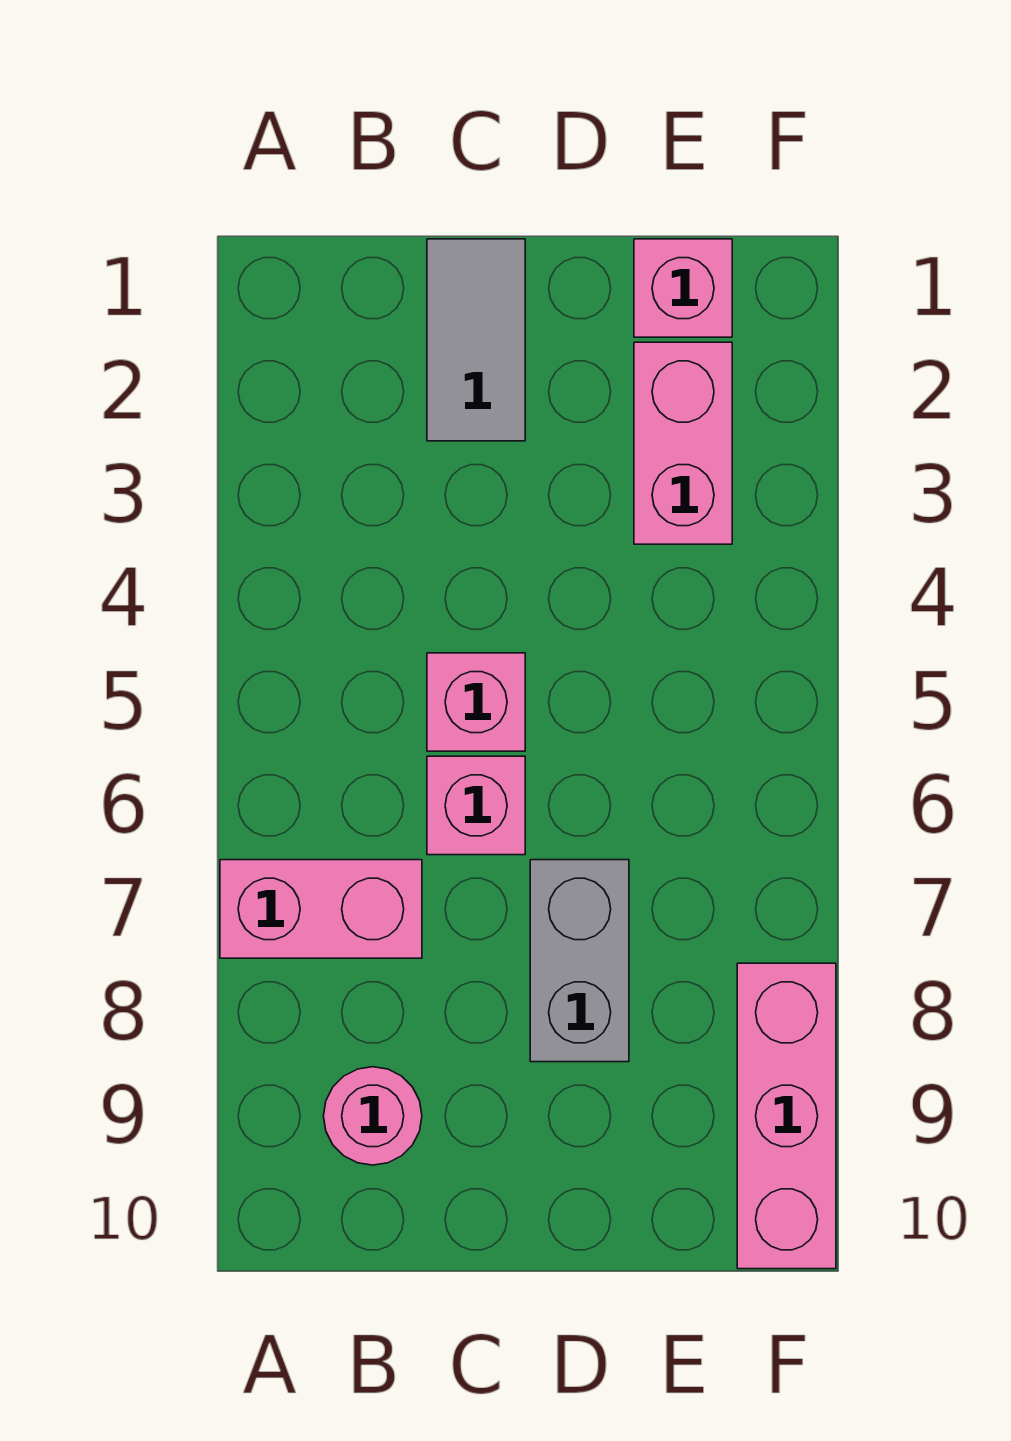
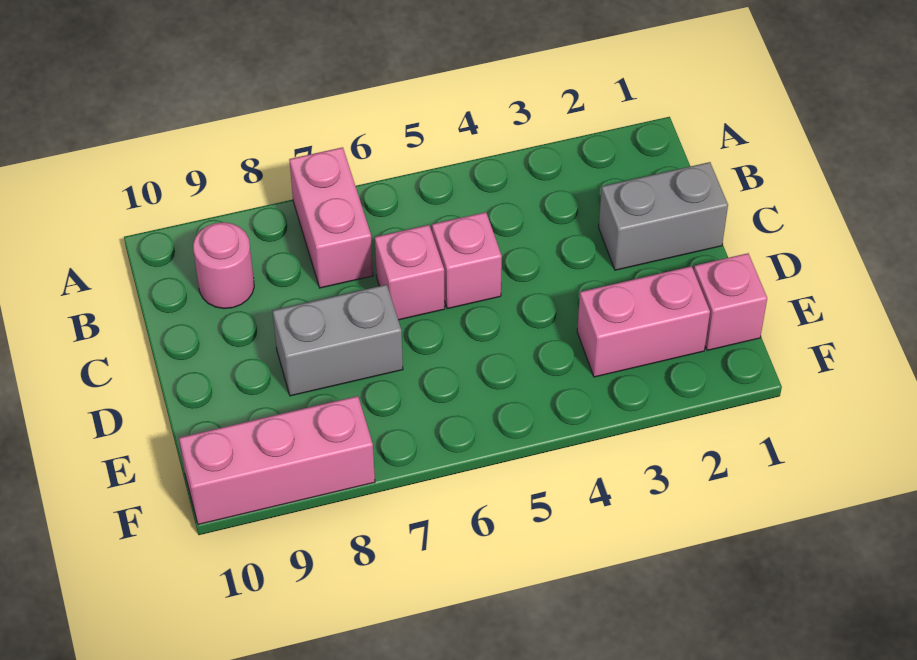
grey tile C1:C2 level 1 -> grey brick C1:C2 level 1

